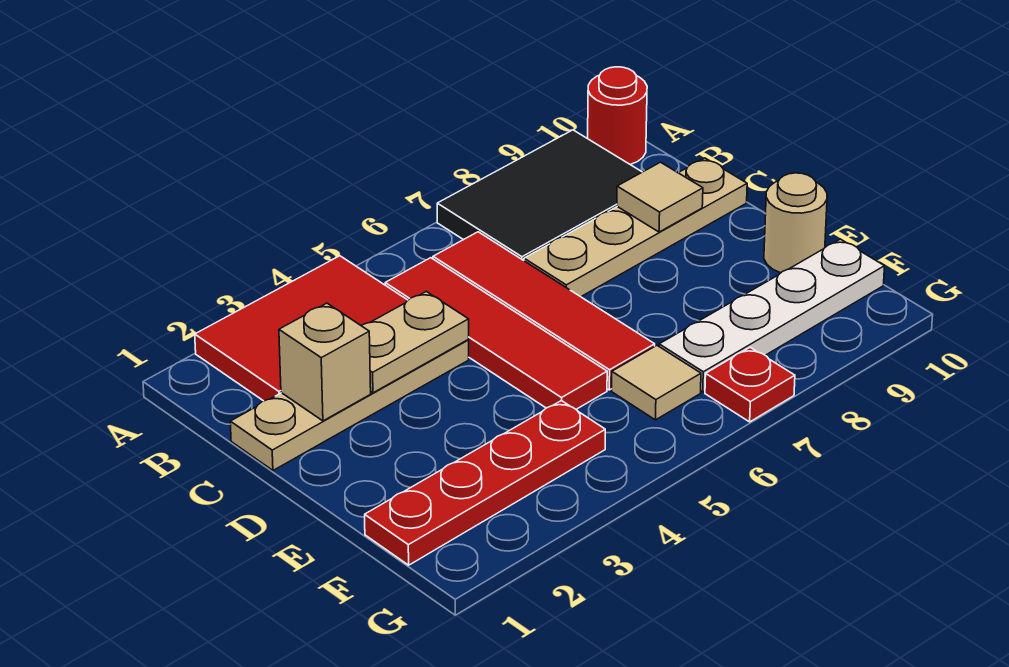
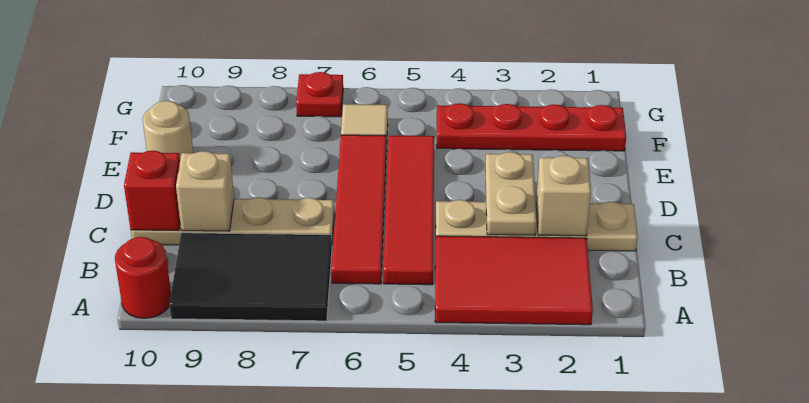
tan plate C3:C4 level 2 -> tan plate C3:D3 level 2
tan tile C9 level 2 -> tan brick C9 level 2
none -> red brick C10 level 2
white plate F7:F10 level 1 -> none

